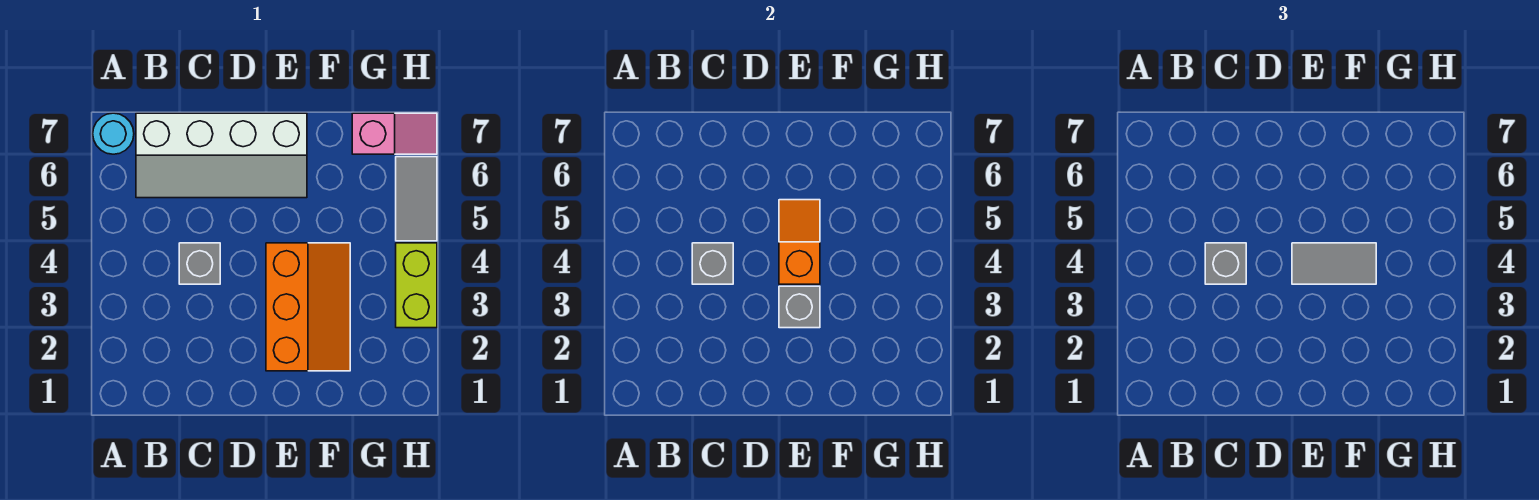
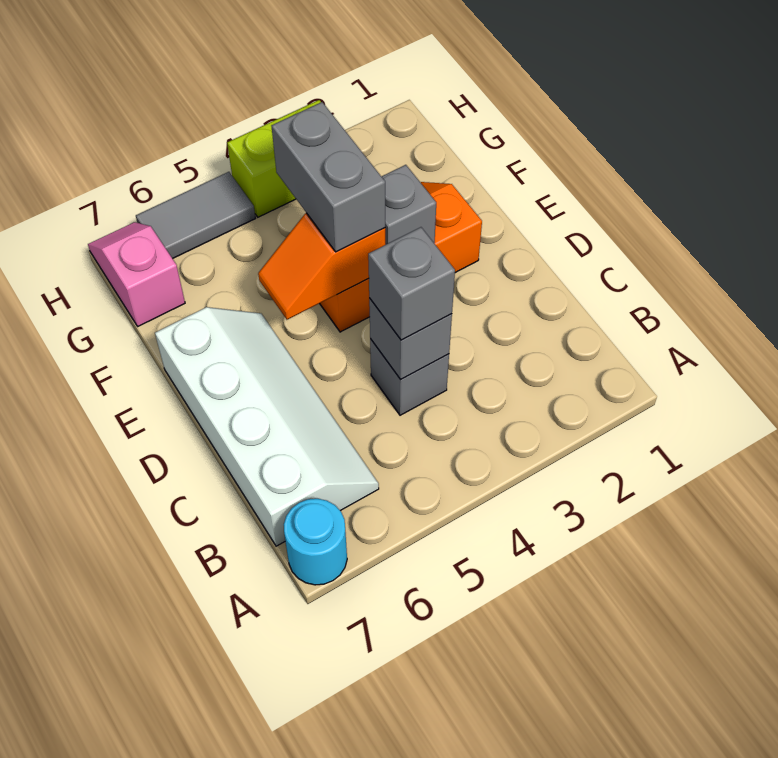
grey tile E4:F4 level 3 -> grey brick E4:F4 level 3

